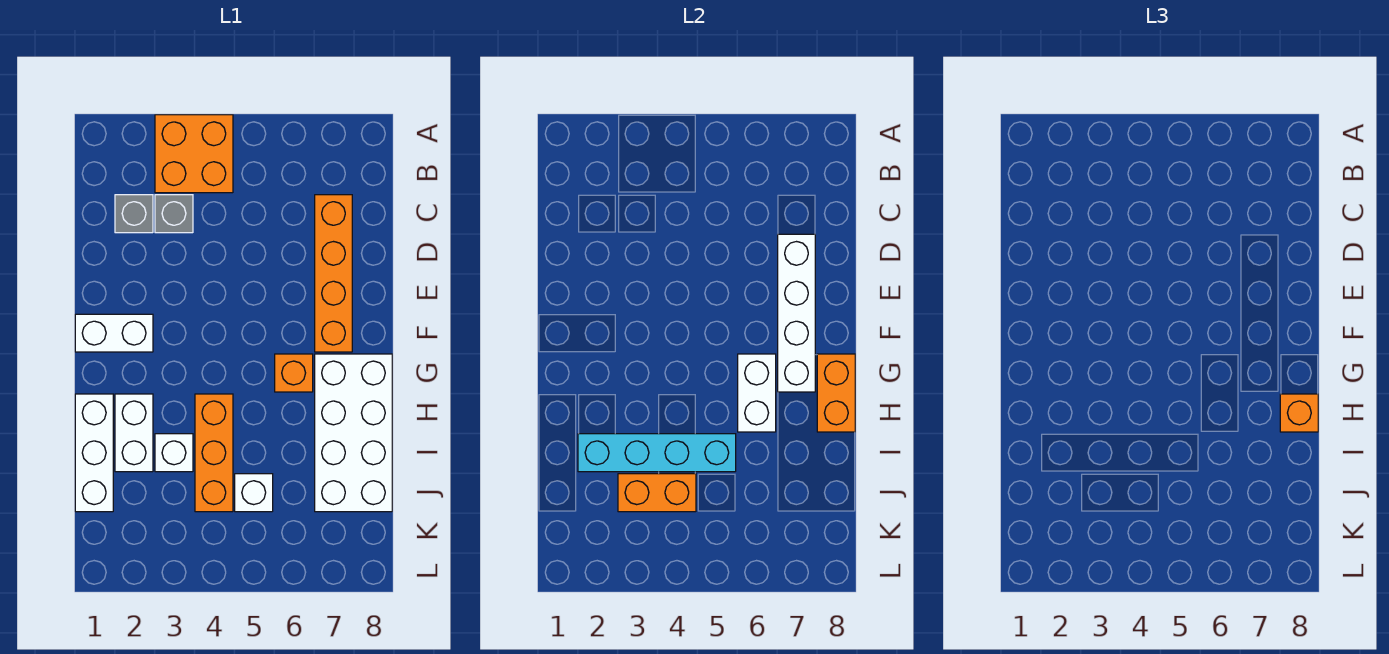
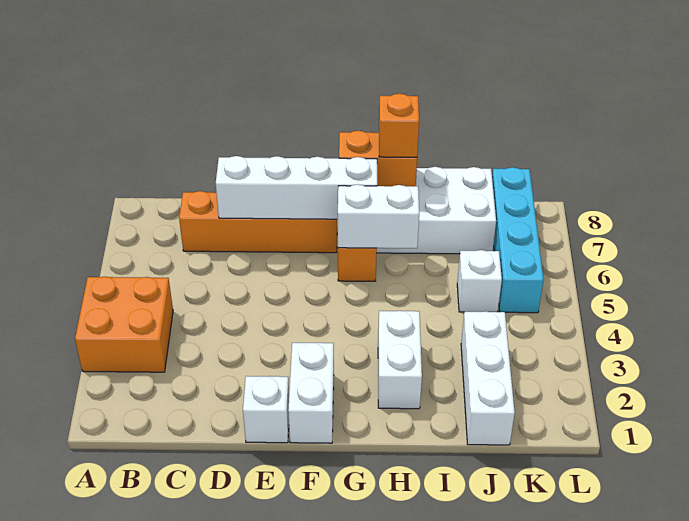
grey brick C2 level 1 -> none
grey brick C3 level 1 -> none
white brick H1:J1 level 1 -> white brick J1:J3 level 1
white brick H2:I2 level 1 -> white brick H2:H3 level 1
orange brick H4:J4 level 1 -> none
cyan brick I2:I5 level 2 -> cyan brick K5:K8 level 1
white brick I3 level 1 -> white brick E1 level 1
orange brick J3:J4 level 2 -> none

